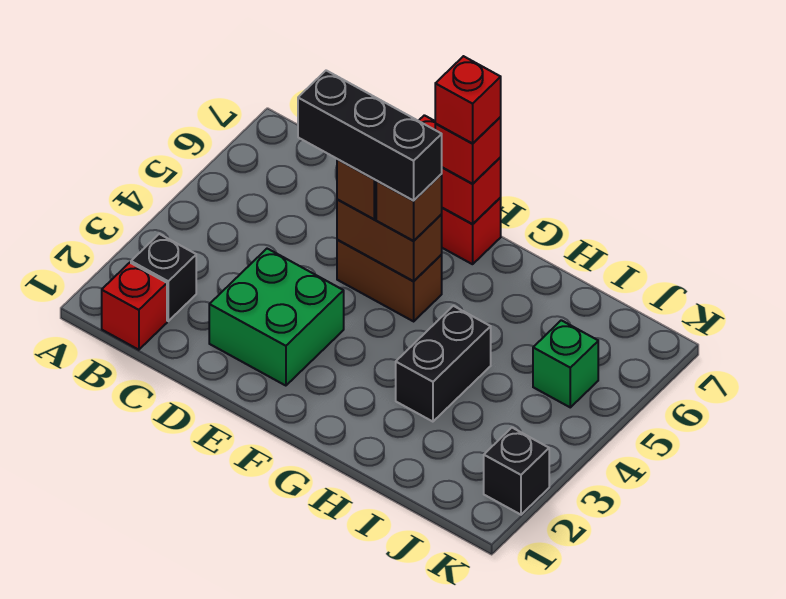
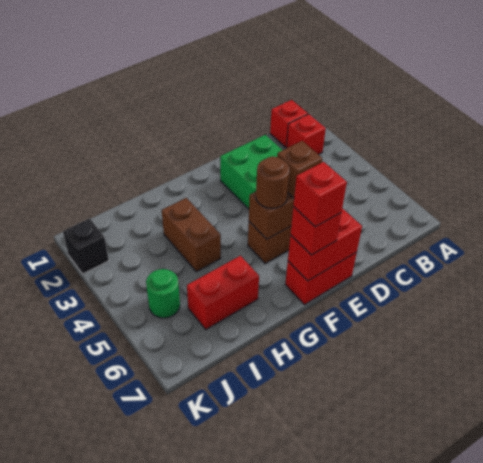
black brick B2 level 1 -> red brick B2 level 1
black brick D5:F5 level 4 -> none
brown brick F5 level 3 -> brown round brick F5 level 3
black brick H3:H4 level 1 -> brown brick H3:H4 level 1
none -> red brick H6:I6 level 1
green brick J5 level 1 -> green round brick J5 level 1

